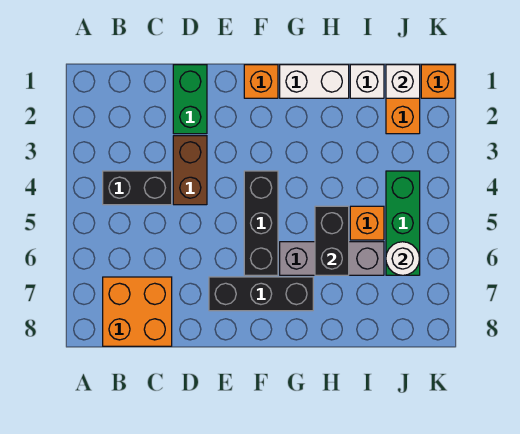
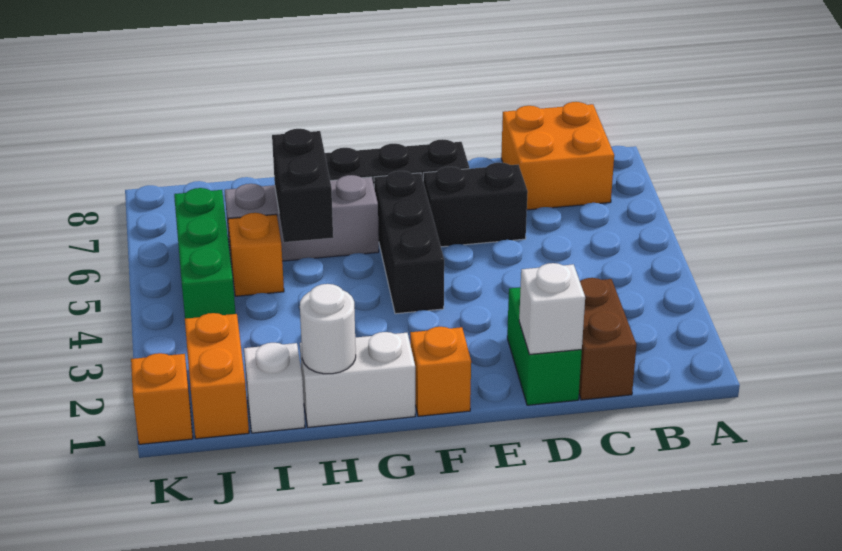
black brick B4:C4 level 1 -> black brick D6:E6 level 1
brown brick D3:D4 level 1 -> brown brick C1:C2 level 1
white brick J1 level 2 -> white brick D1 level 2
white round brick J6 level 2 -> white round brick H1 level 2

